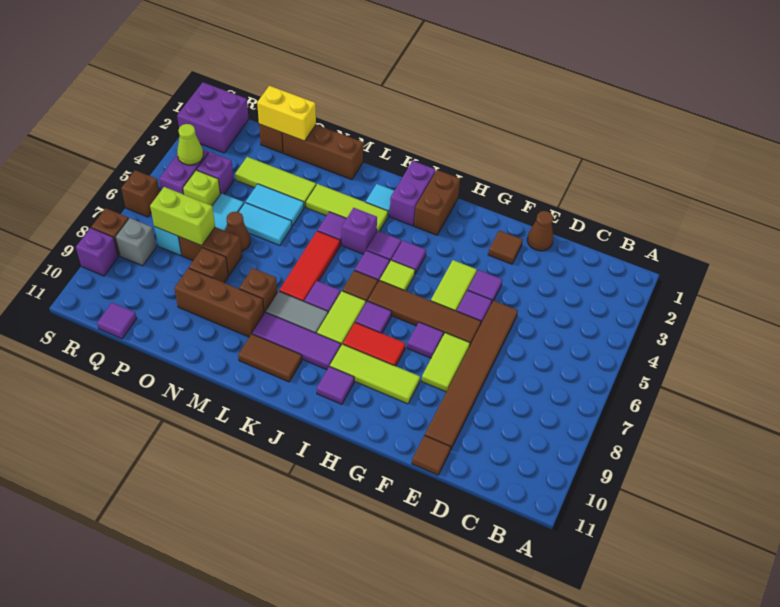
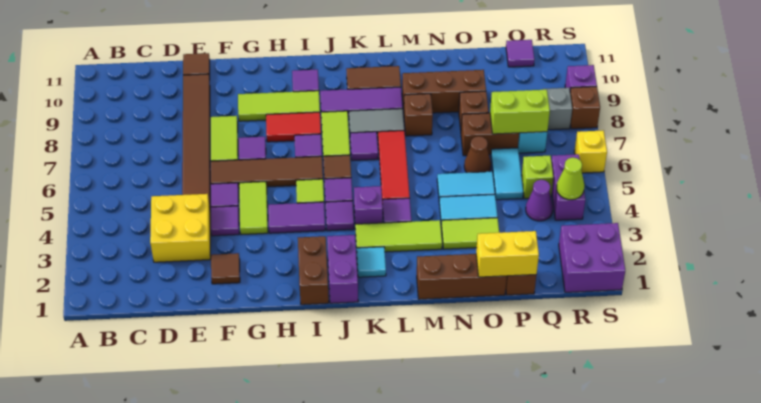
none -> yellow brick D3:E4 level 1
brown cone E1 level 1 -> none
purple tile I4 level 1 -> purple tile H4:I4 level 1
lime tile N3:P3 level 1 -> lime tile N3:O3 level 1
purple brick Q4 level 1 -> purple cone Q4 level 1
brown brick S6 level 1 -> yellow brick S6 level 1

